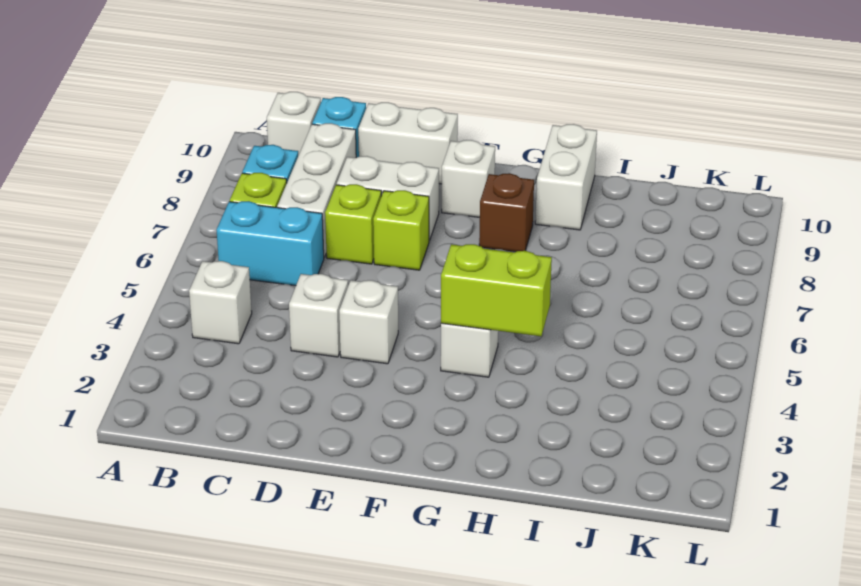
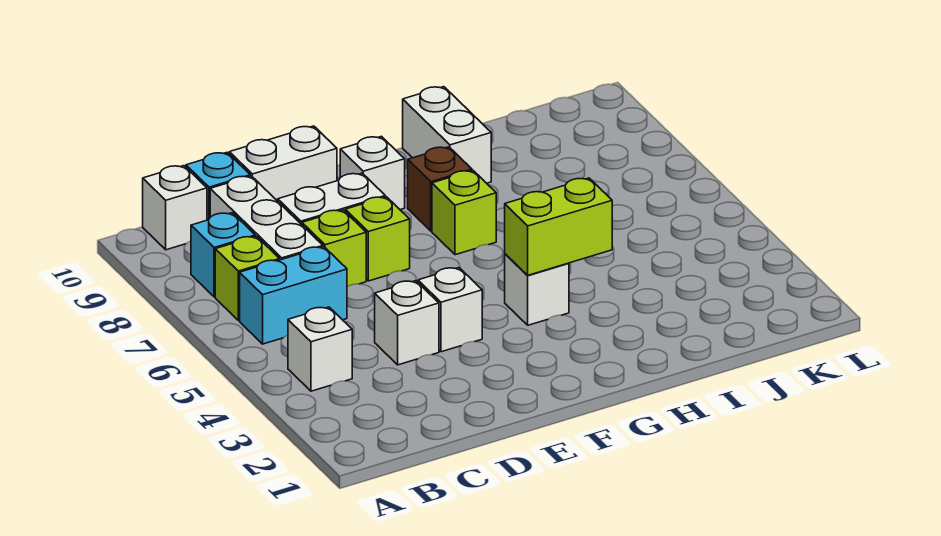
none -> lime brick G7 level 1

